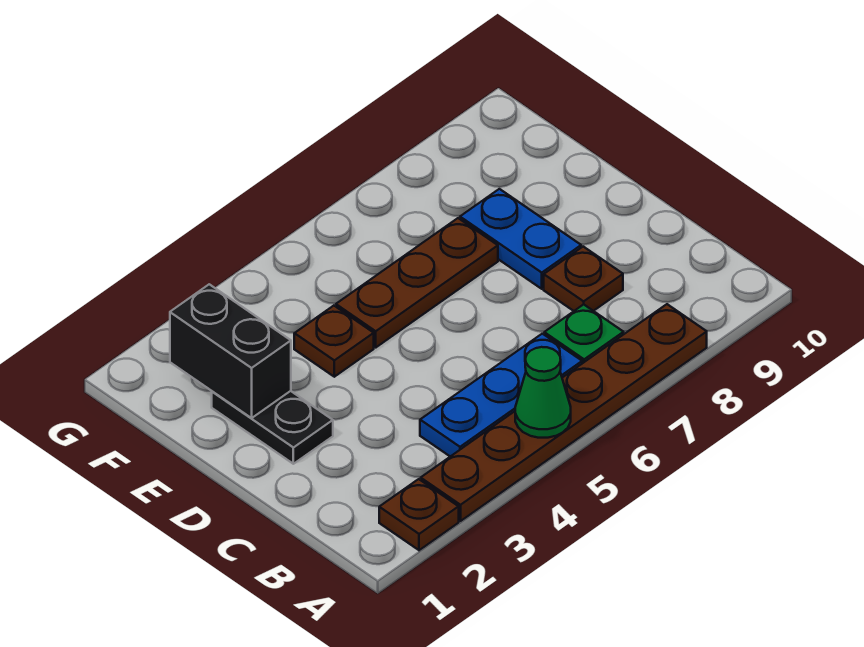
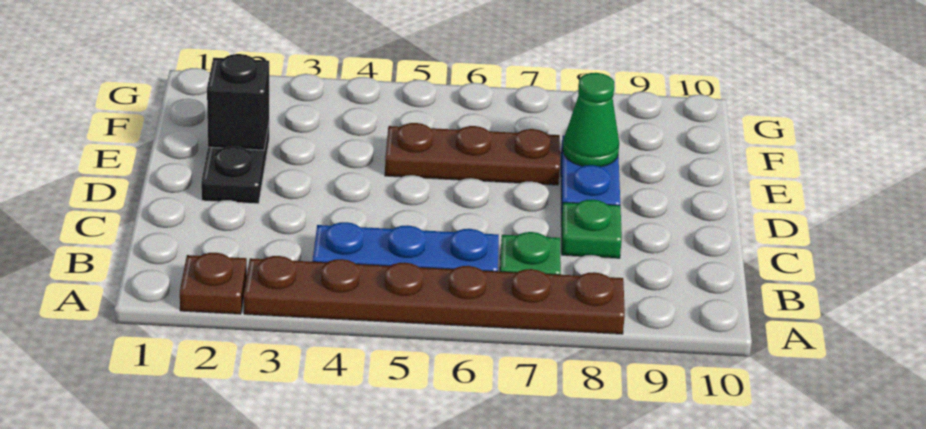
green cone A5 level 2 -> green cone E8 level 2
brown plate C8 level 1 -> green plate C8 level 1
black brick E2:F2 level 2 -> black brick E2 level 2
brown plate E4 level 1 -> none

